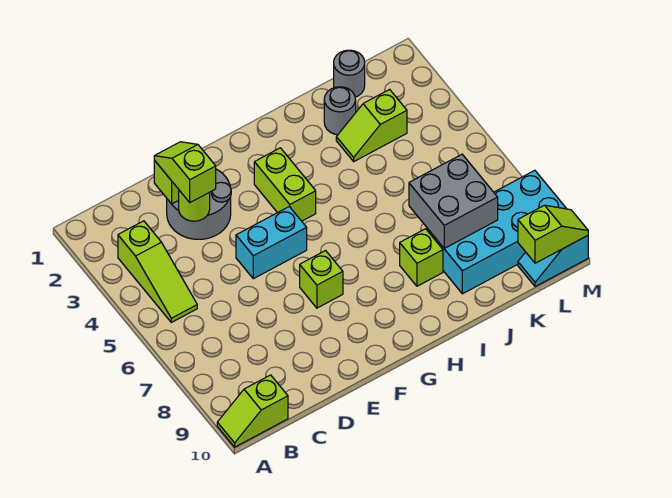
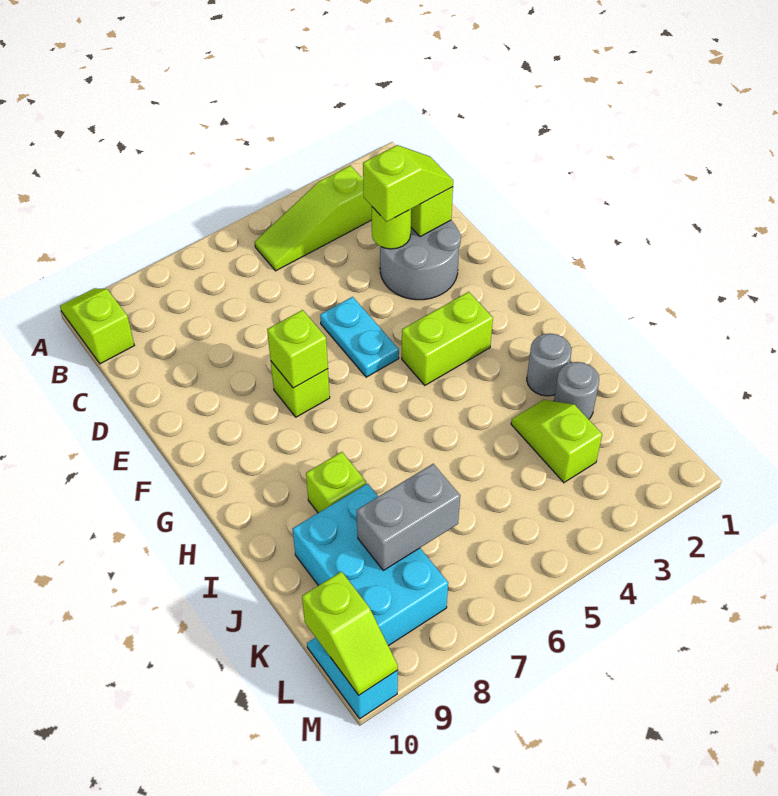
cyan brick E5:F5 level 1 -> cyan plate E5:F5 level 1
none -> lime brick F7 level 2
grey brick J7:K8 level 2 -> grey brick K7:K8 level 2
cyan brick J8:M9 level 1 -> cyan brick J8:L9 level 1
grey round brick K1 level 1 -> grey round brick I2 level 1

